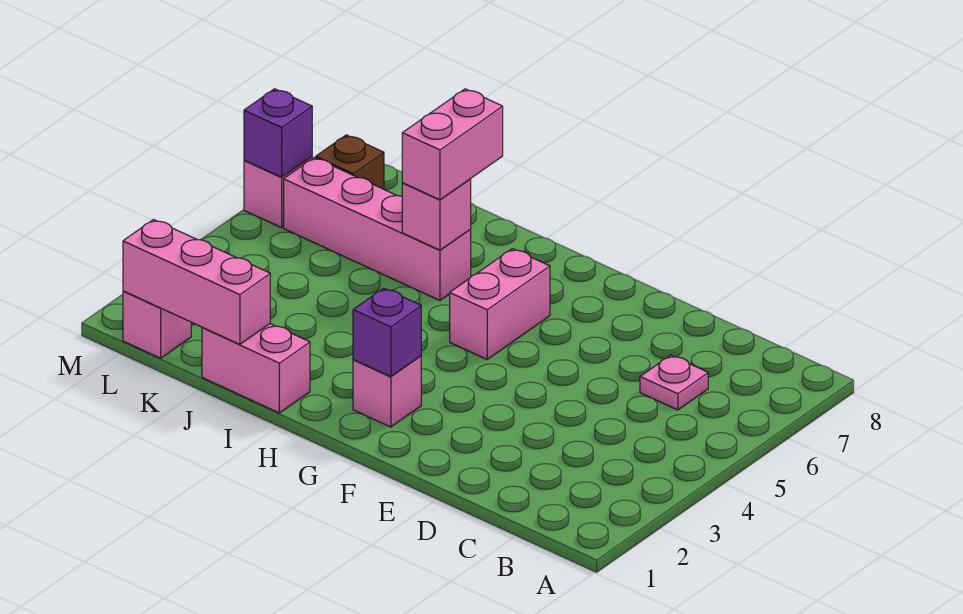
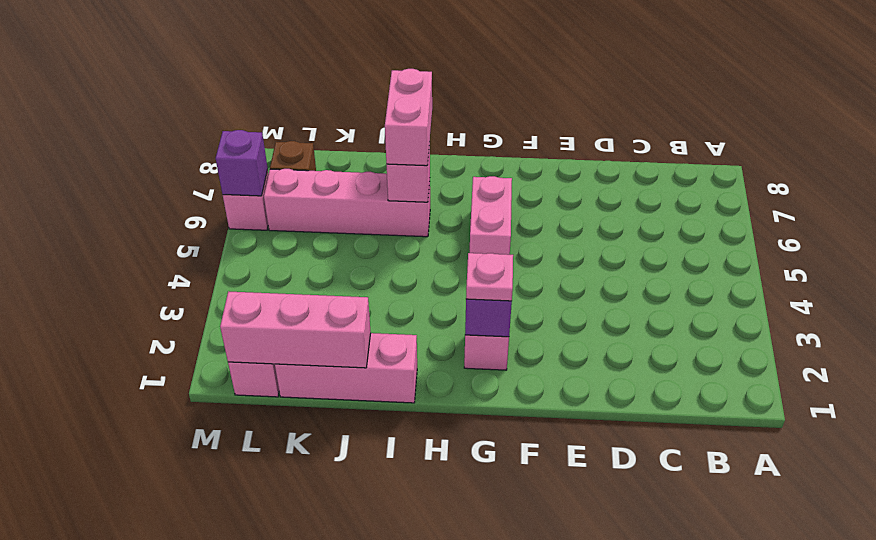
pink plate C6 level 1 -> pink plate G2 level 3
pink brick I1:J1 level 1 -> pink brick I1:K1 level 1

